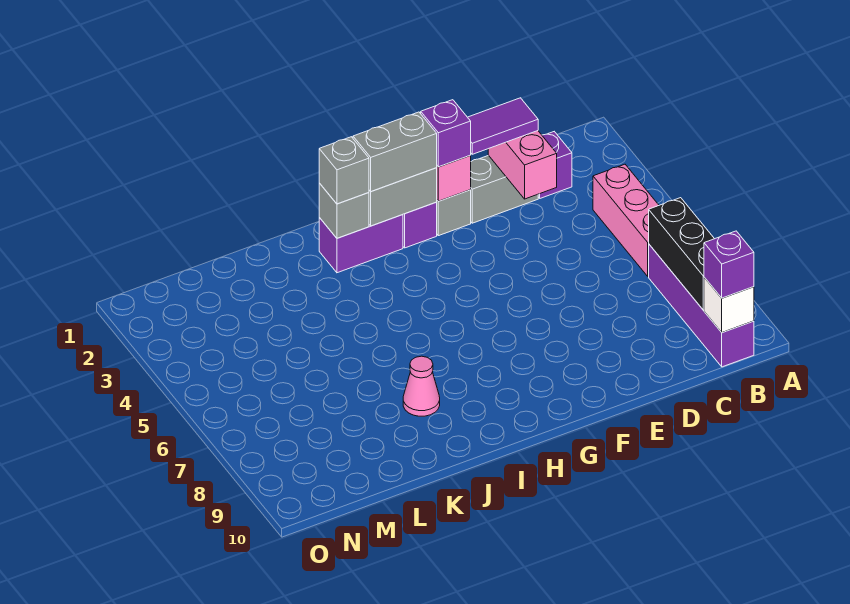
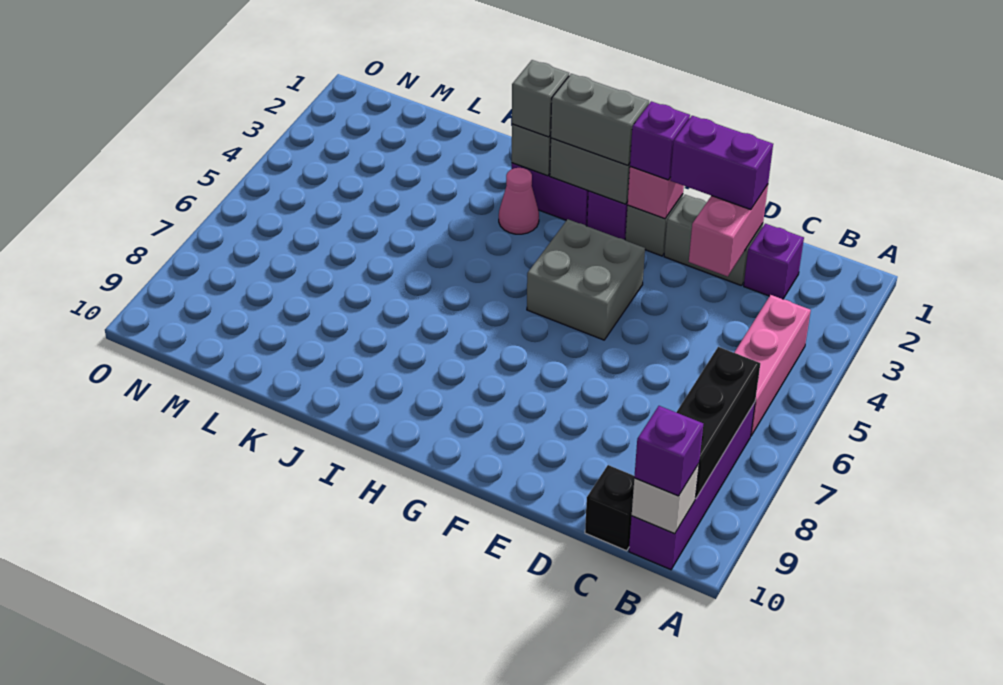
none -> black brick C10 level 1
purple tile D2:E2 level 3 -> purple brick D2:E2 level 3
none -> grey brick F4:G5 level 1
pink cone J8 level 1 -> pink cone I3 level 1

